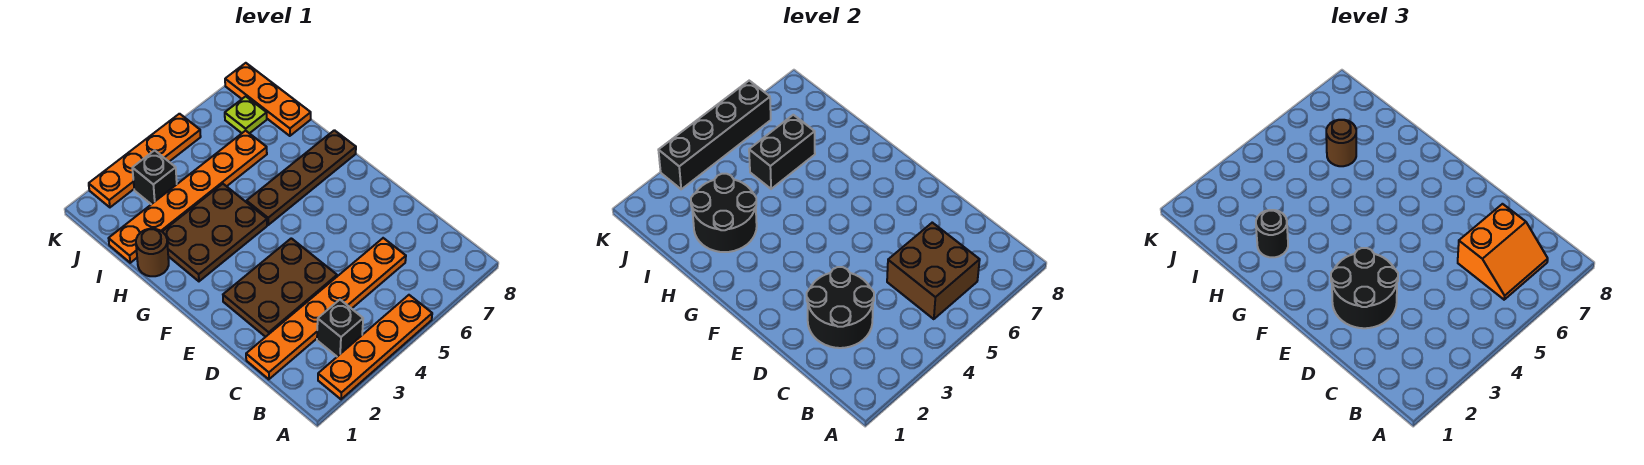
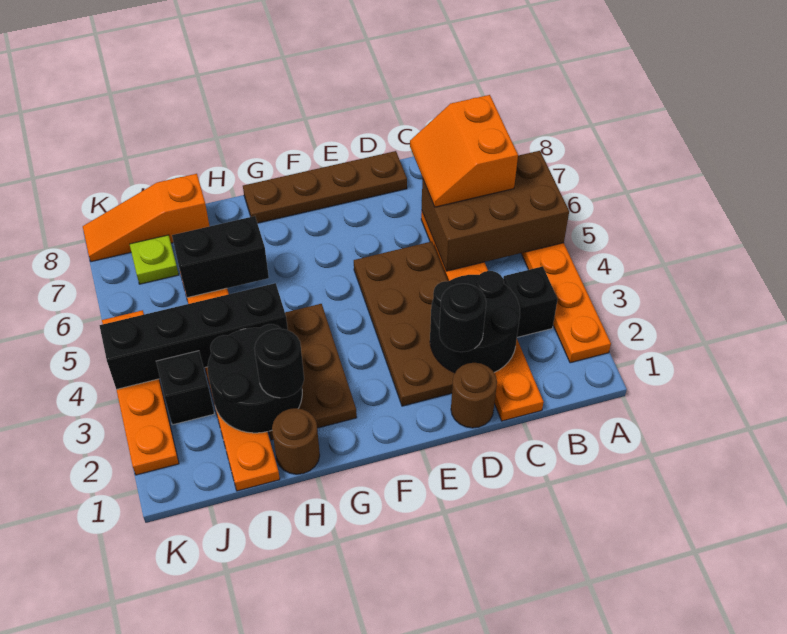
brown brick B5:C6 level 2 -> brown brick A5:C6 level 2
orange slope B6:C7 level 3 top C -> orange slope B6:C7 level 3 top B
brown plate D2:E4 level 1 -> brown plate D2:E5 level 1
black round brick D2:E3 level 3 -> black round brick D2 level 3
brown plate G5:G8 level 1 -> brown plate D8:G8 level 1
black brick I5:I6 level 2 -> black brick H6:I6 level 2
brown round brick I6 level 3 -> brown round brick D1 level 1
orange plate I8:K8 level 1 -> orange slope I8:K8 level 1 top I
black brick K3:K6 level 2 -> black brick H4:K4 level 2

